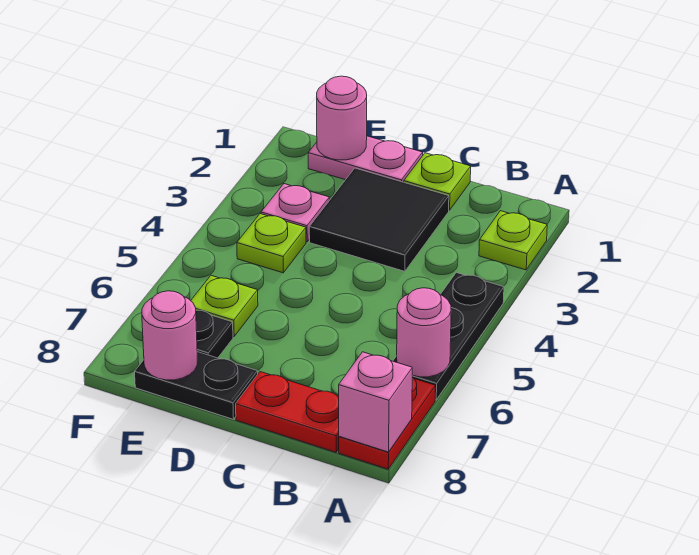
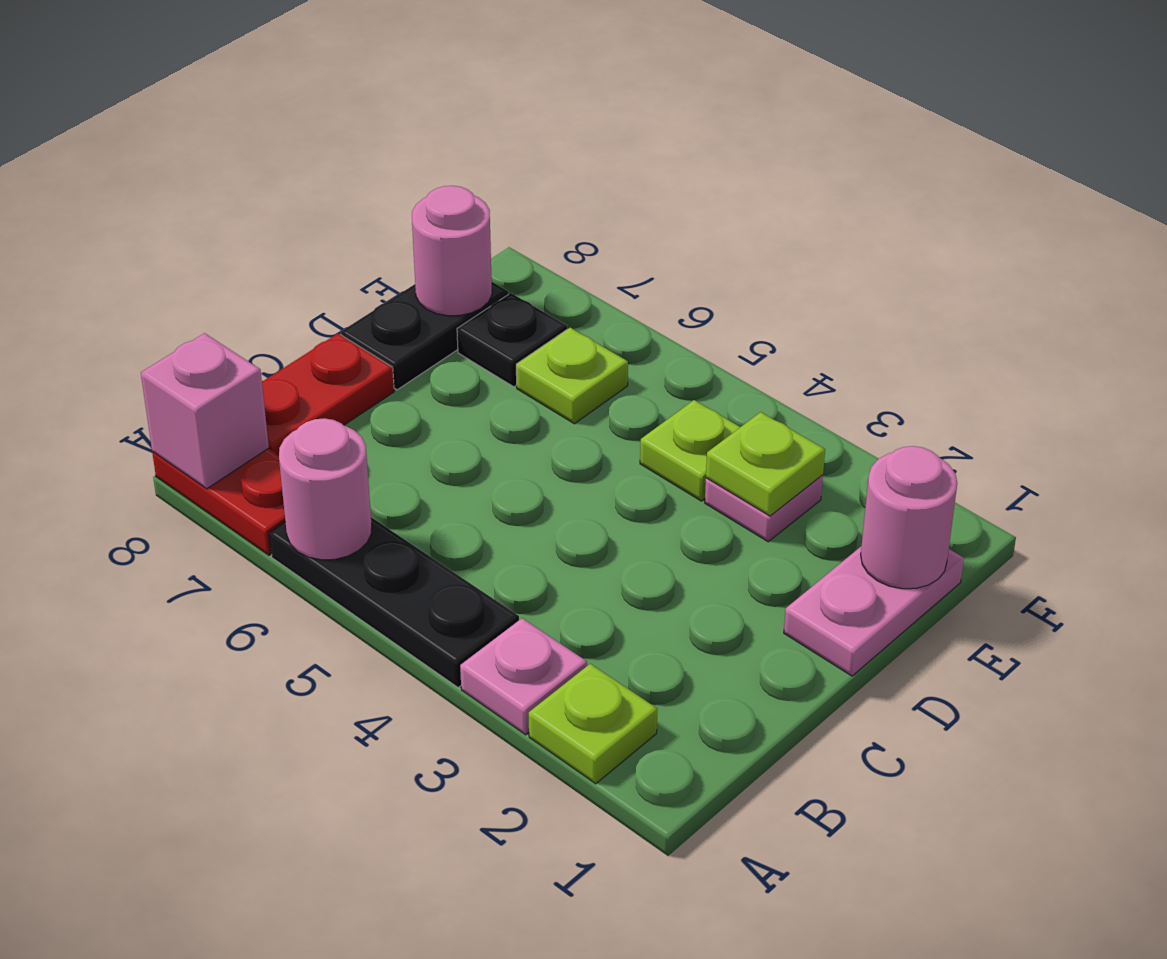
none -> pink plate A3 level 1
lime plate C1 level 1 -> lime plate E3 level 2
black tile C2:D3 level 1 -> none

